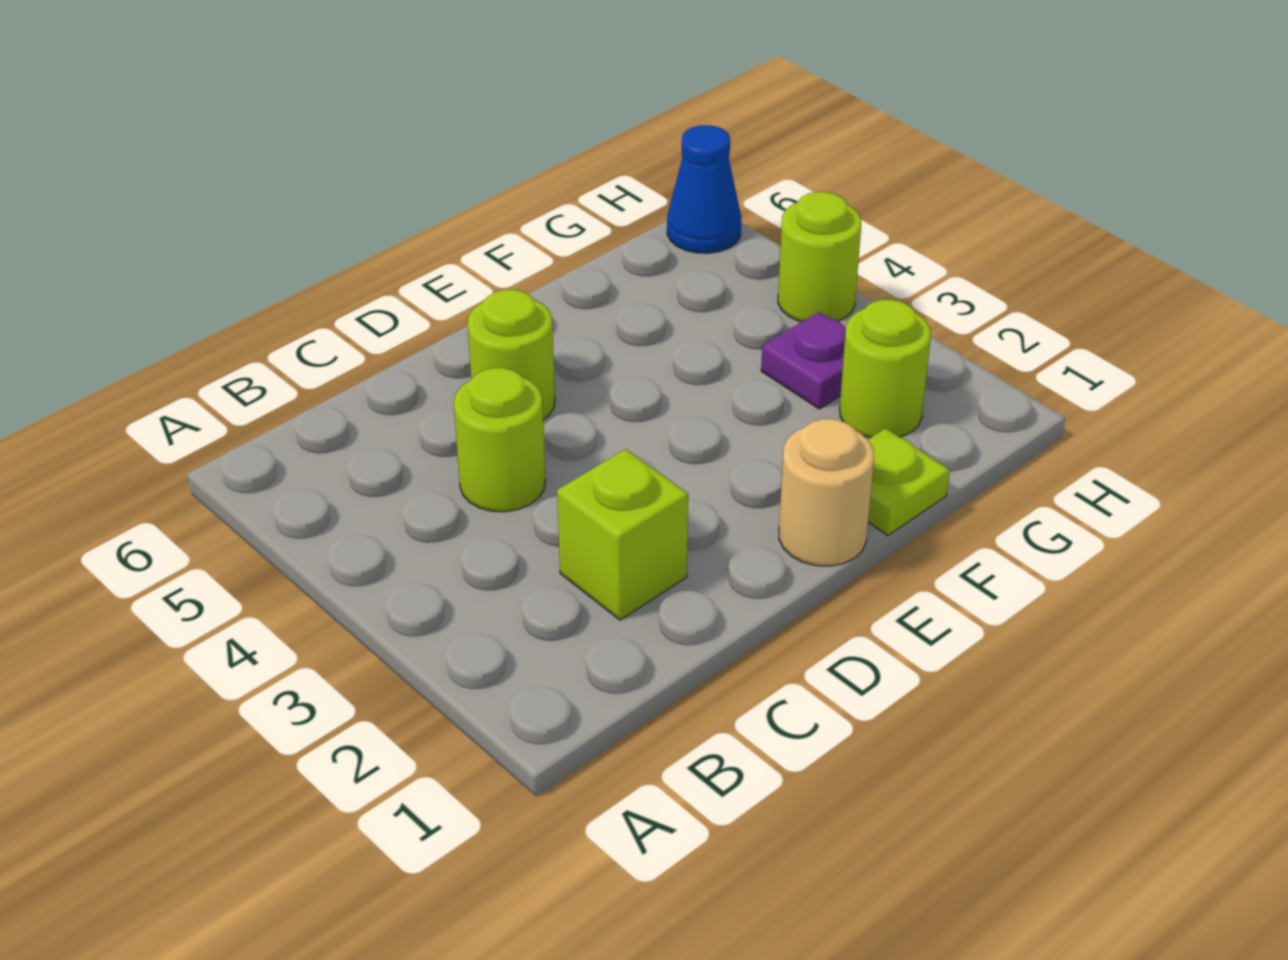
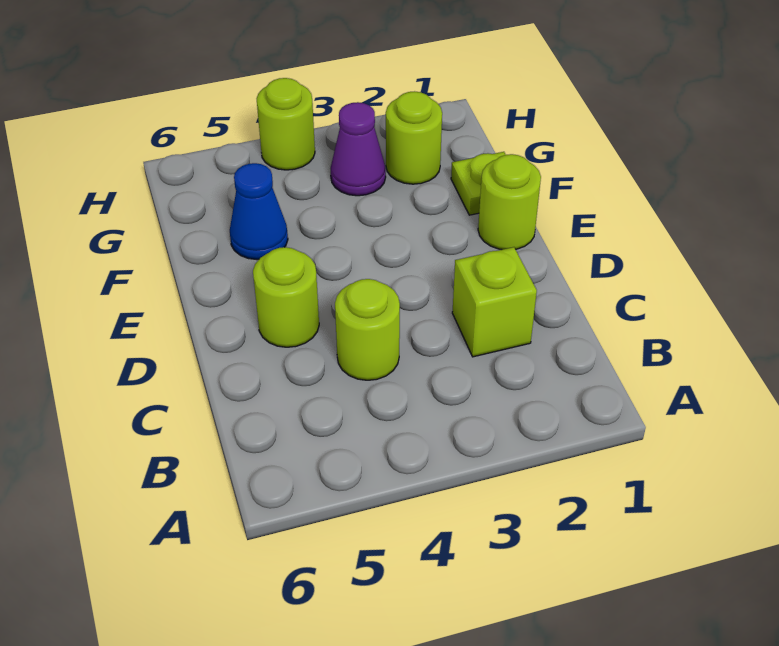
tan round brick E1 level 1 -> lime round brick E1 level 1
purple plate G3 level 1 -> purple cone G3 level 1
blue cone H6 level 1 -> blue cone F5 level 1

